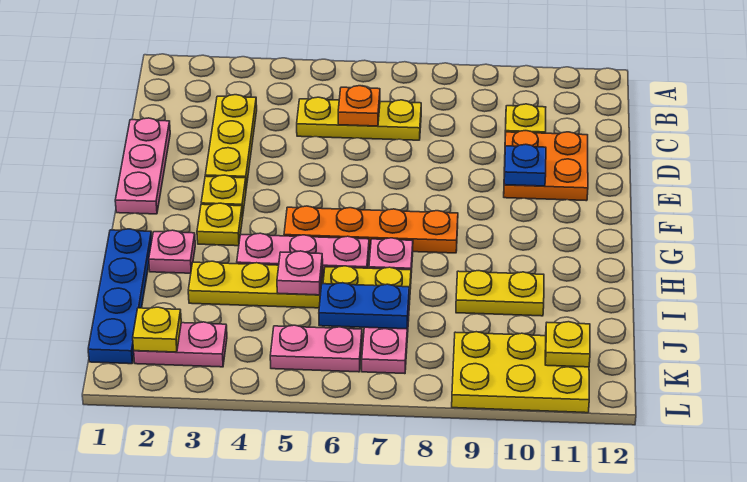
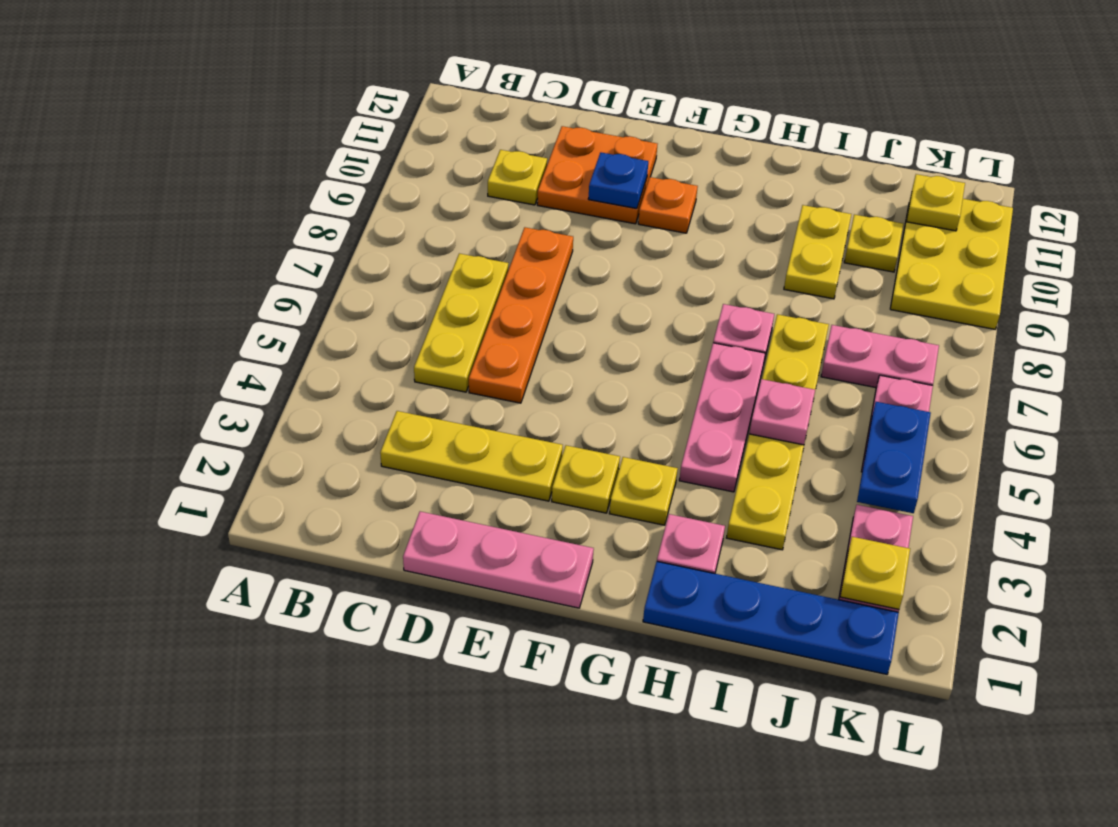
orange plate C6 level 2 -> orange plate F10 level 1
orange plate G5:G8 level 1 -> orange plate D5:D8 level 1
blue plate J6:J7 level 2 -> blue plate K4:K5 level 2
none -> yellow plate J10 level 1

